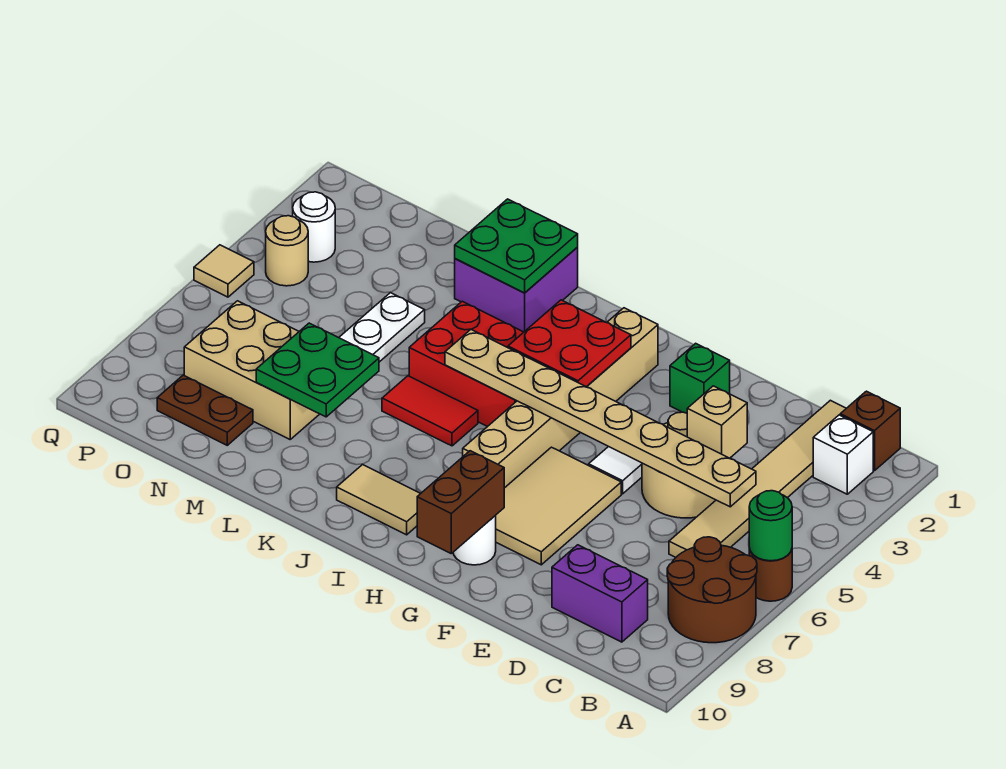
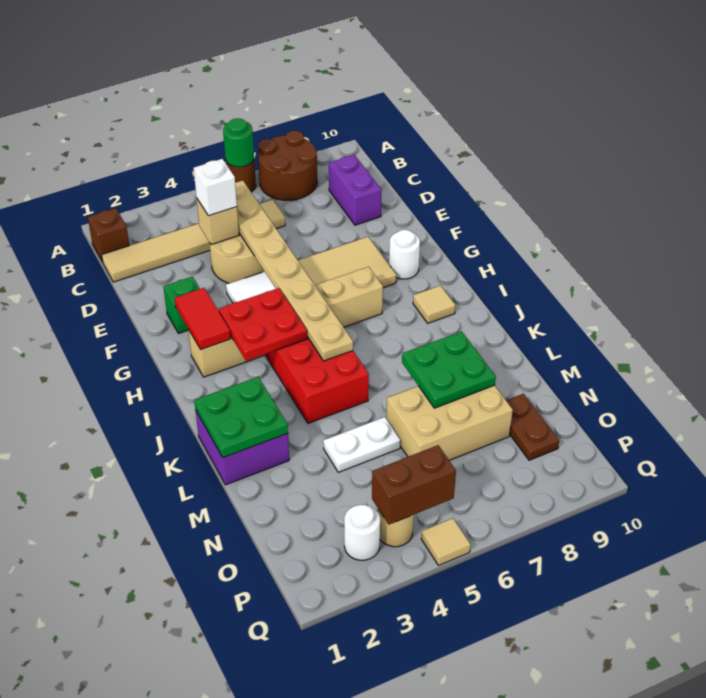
white brick B2 level 1 -> white brick D4 level 3
brown brick G9:G10 level 2 -> brown brick P4:P5 level 2
tan tile I9:J9 level 1 -> tan tile I9 level 1
red tile J6:K6 level 1 -> red tile G2:H2 level 2
tan brick M7:O8 level 1 -> tan brick M6:N8 level 1

